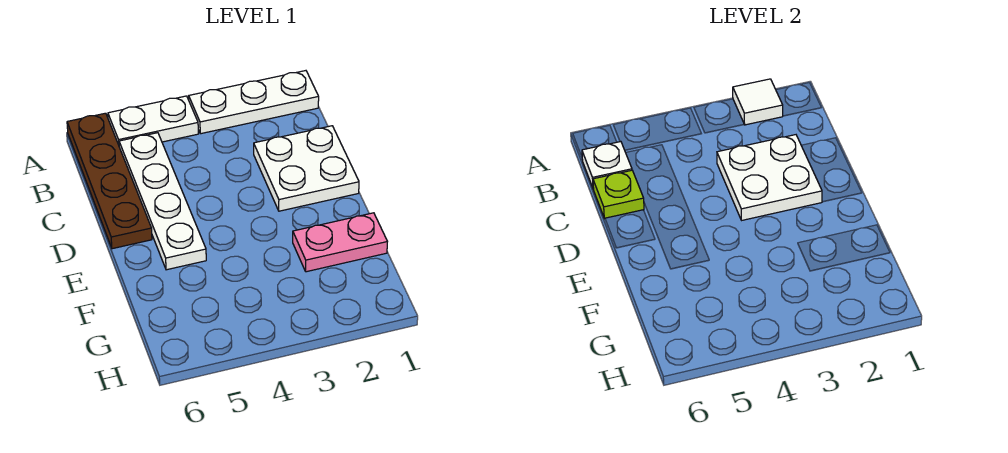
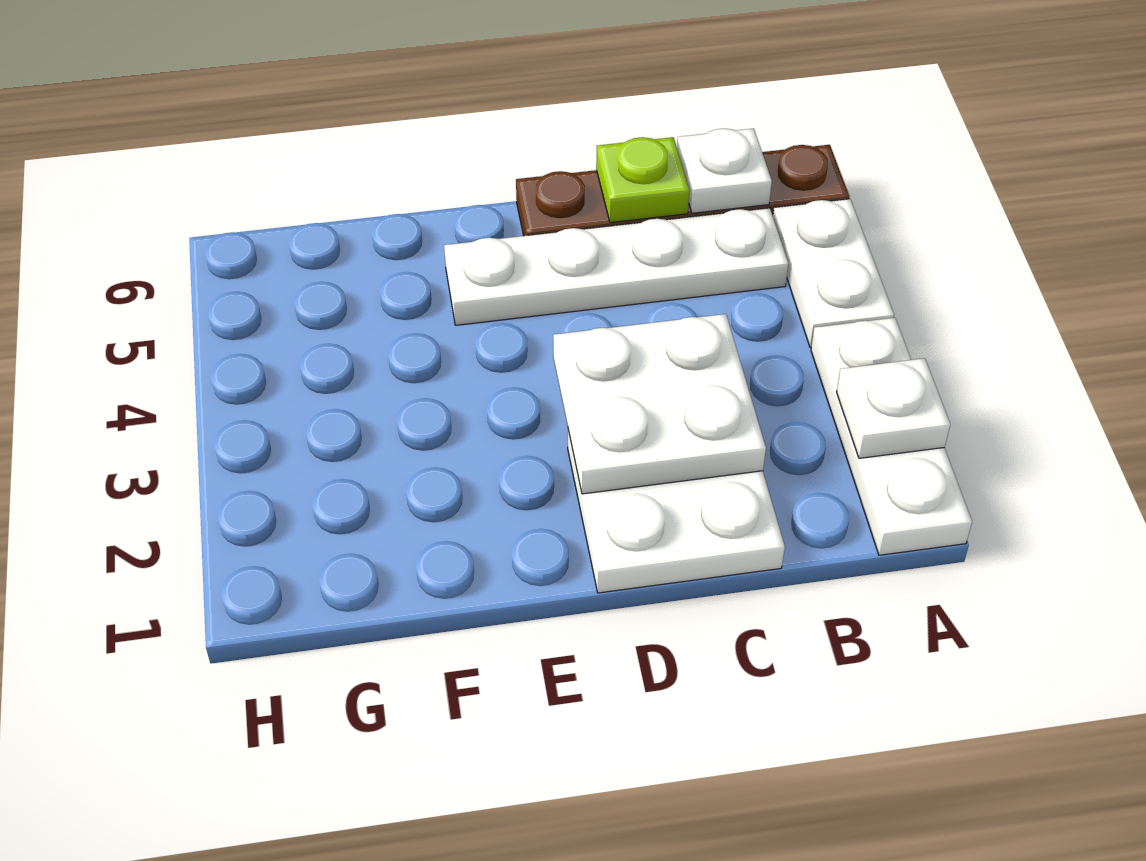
white tile A2 level 2 -> white plate A2 level 2
pink plate F1:F2 level 1 -> none

